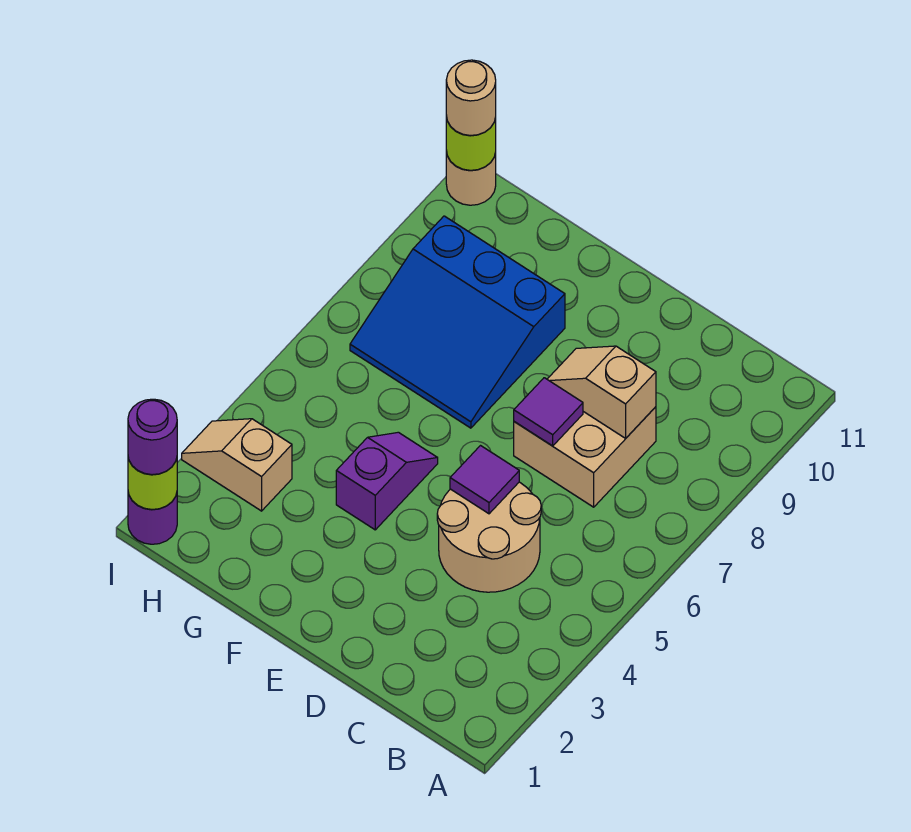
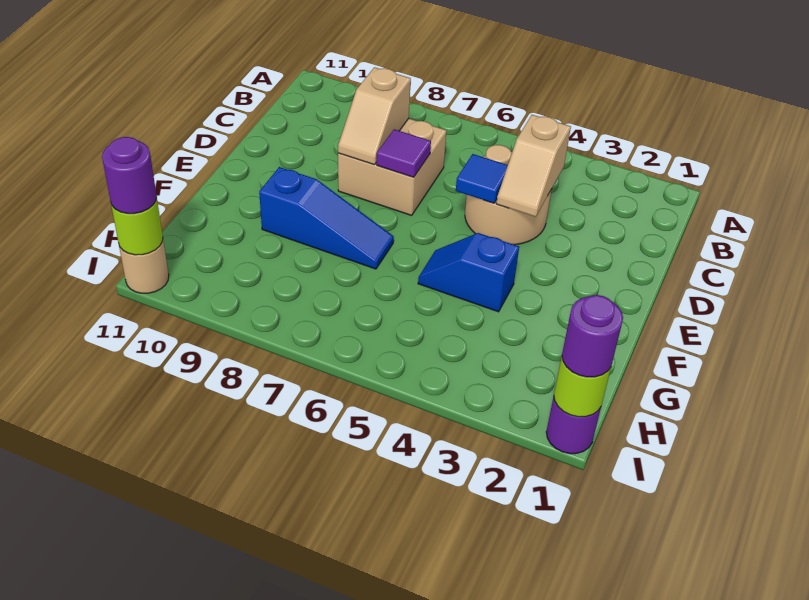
purple tile D5 level 2 -> blue tile D5 level 2
purple slope F4:F5 level 1 top 4 -> blue slope F4:F5 level 1 top 4
blue slope F7:H9 level 1 top 9 -> blue slope F7:F9 level 1 top 9
tan slope H3:I3 level 1 top H -> tan slope C4:D4 level 2 top C
tan round brick I11 level 3 -> purple round brick I11 level 3

